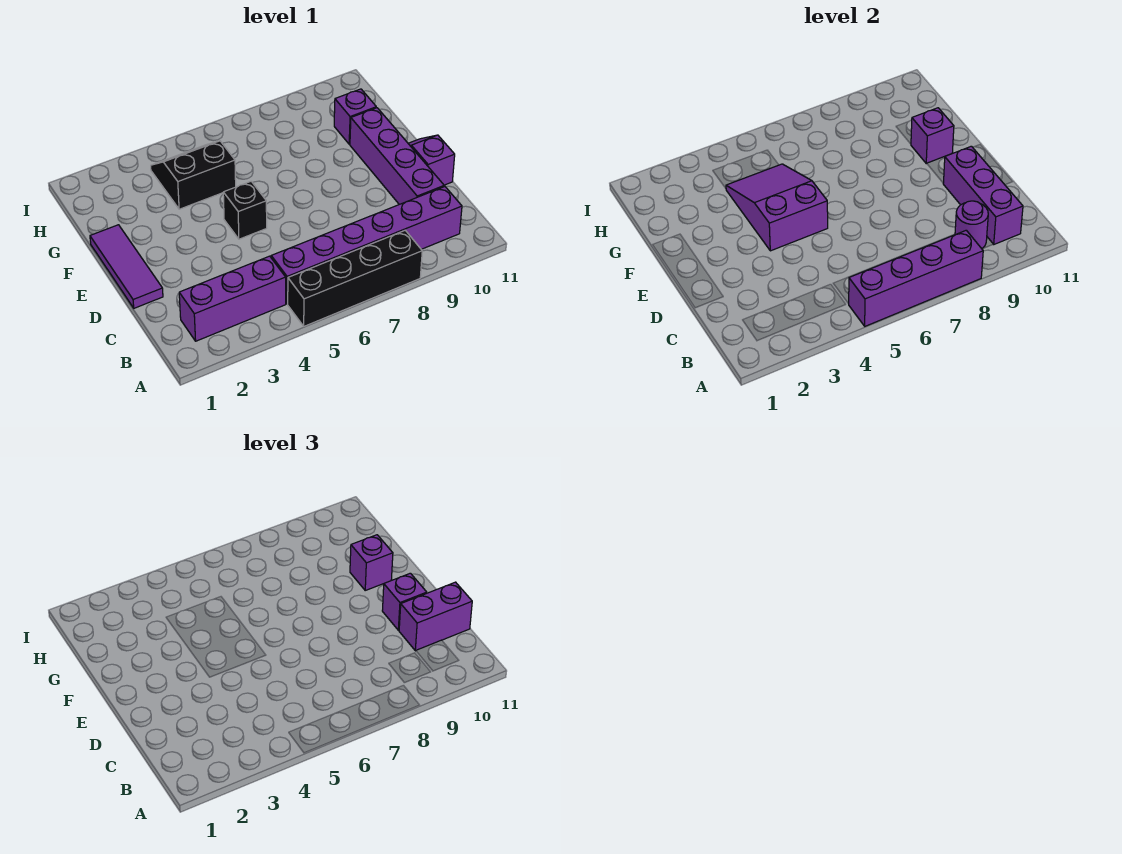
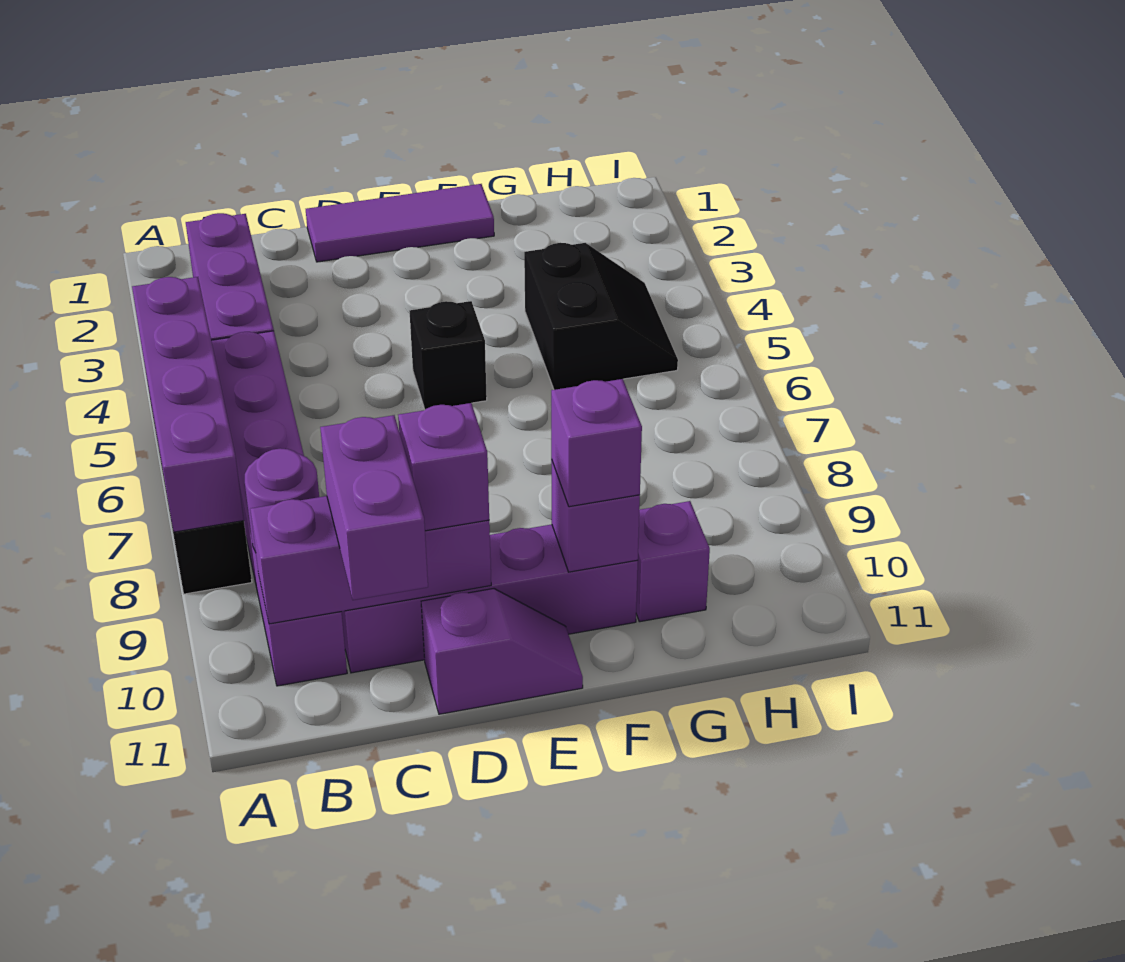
purple slope E4:G5 level 2 top E -> none

